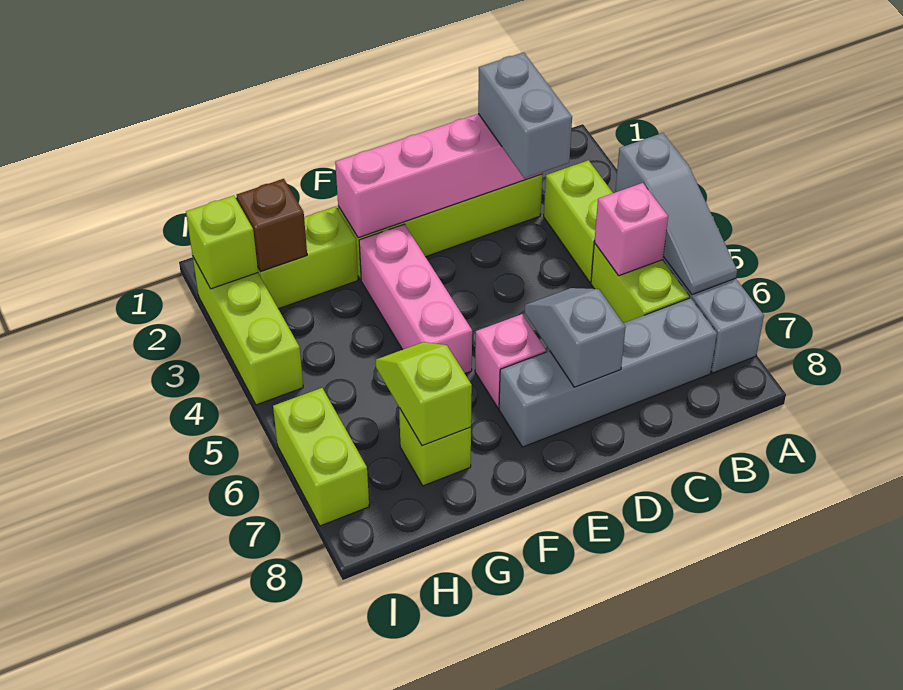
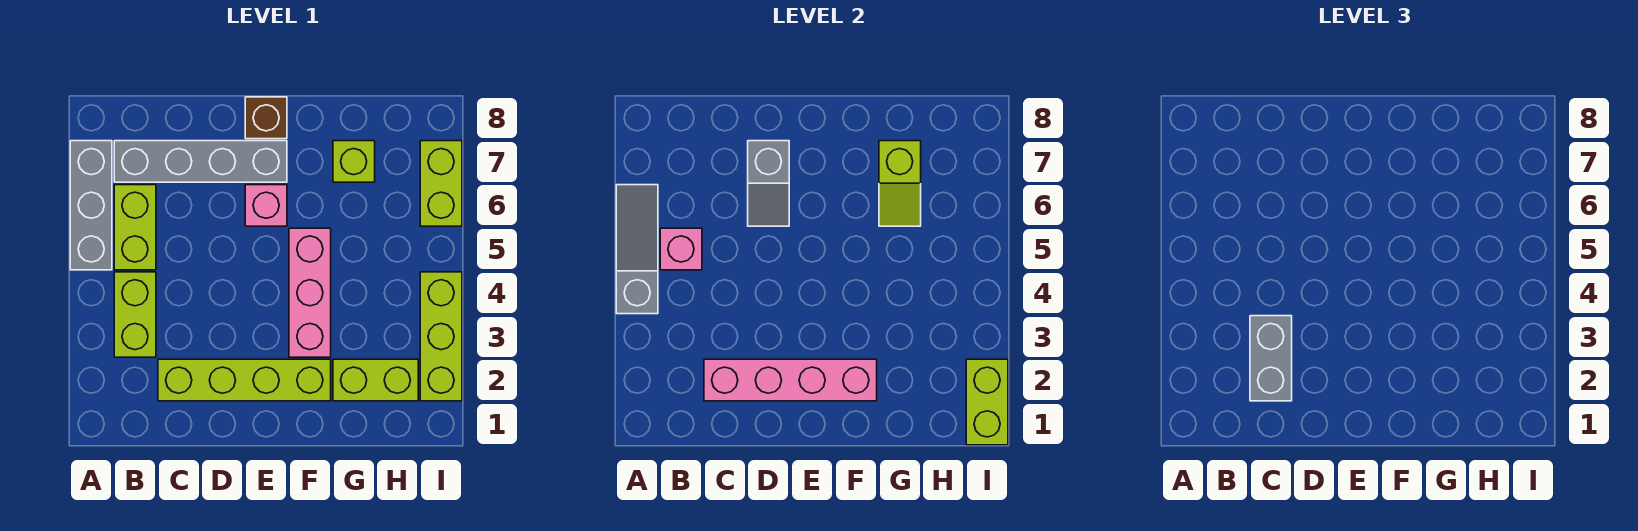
brown brick H2 level 2 -> brown brick E8 level 1
lime brick I2 level 2 -> lime brick I1:I2 level 2

